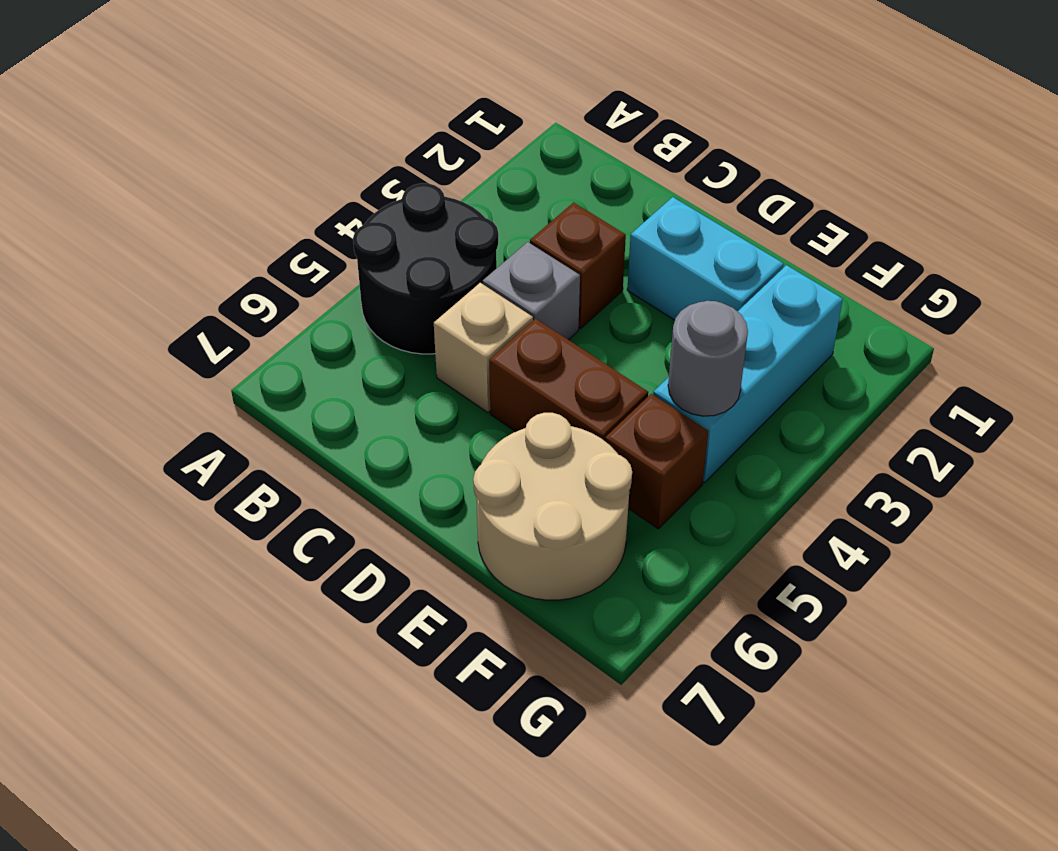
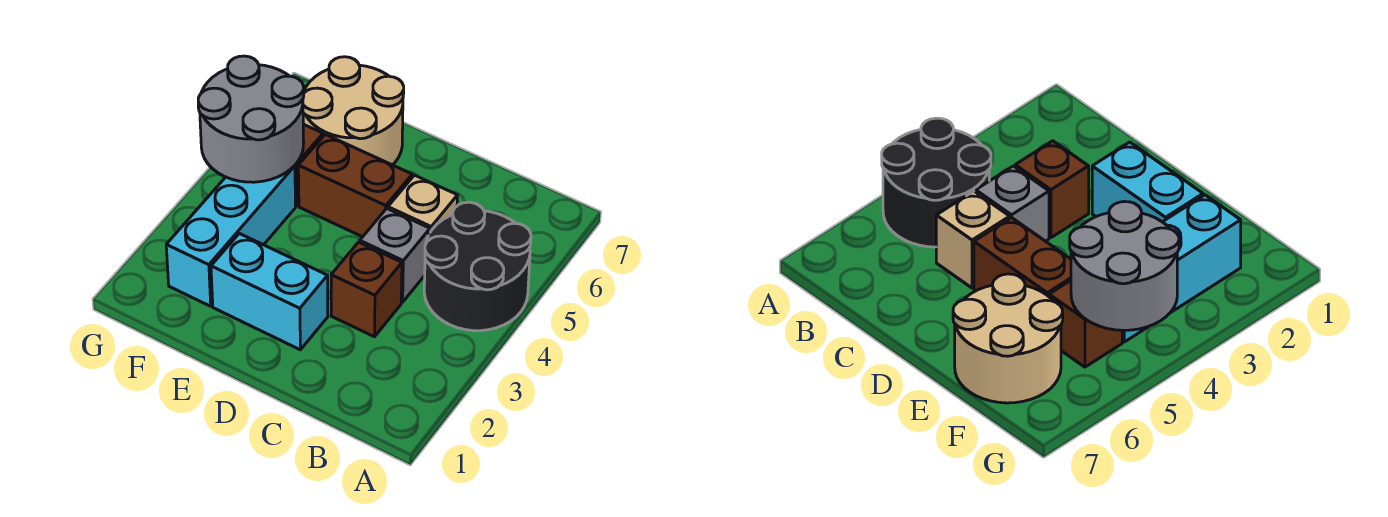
grey round brick F4 level 2 -> grey round brick F4:G5 level 2

